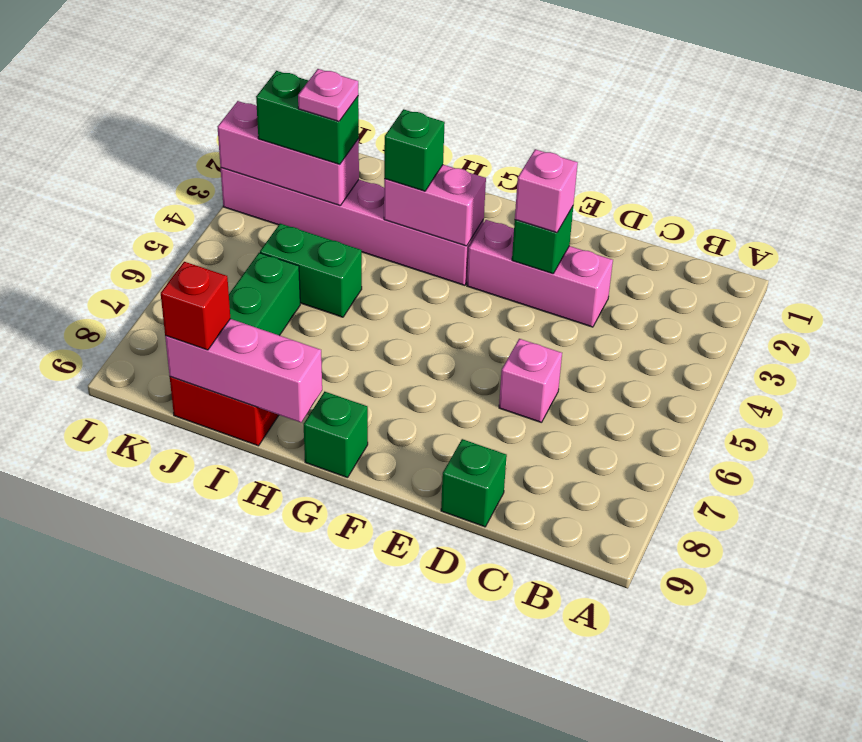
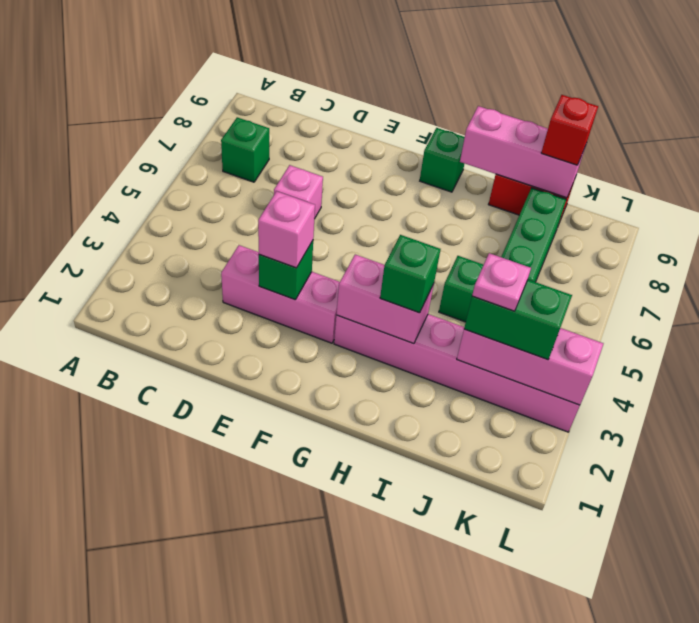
green brick D9 level 1 -> green brick B7 level 1

